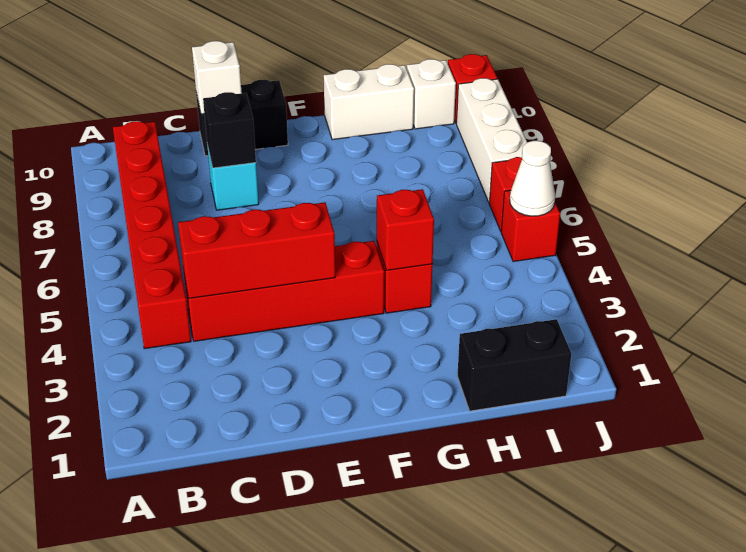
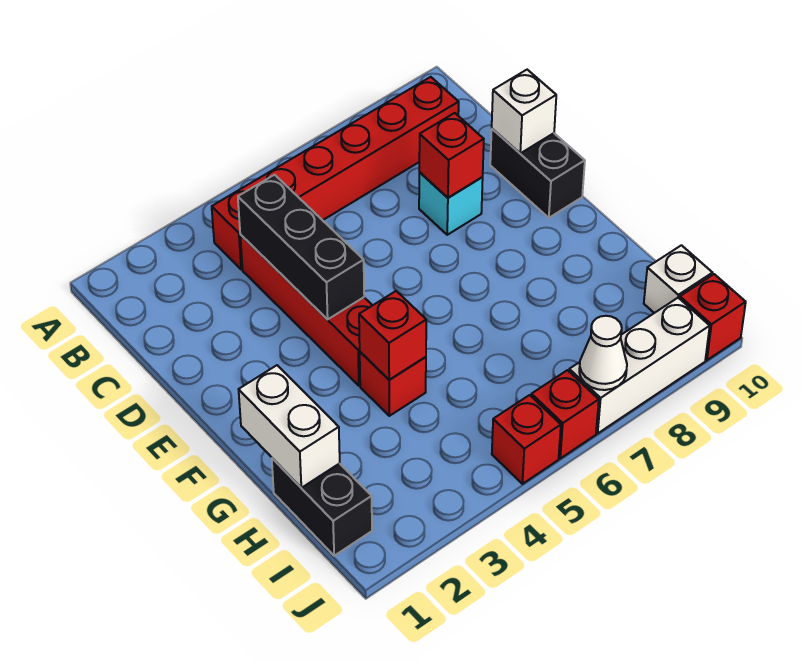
red brick C4:E4 level 2 -> black brick C4:E4 level 2
black brick D8 level 2 -> red brick D8 level 2
white brick G10:H10 level 1 -> white brick G1:H1 level 2
white cone J5 level 2 -> white cone J7 level 2

